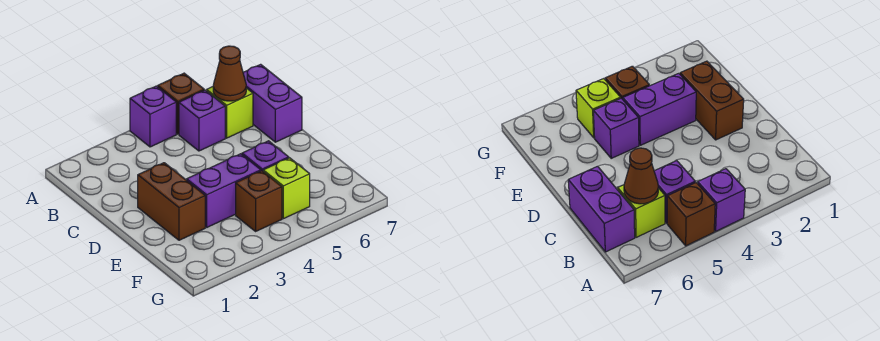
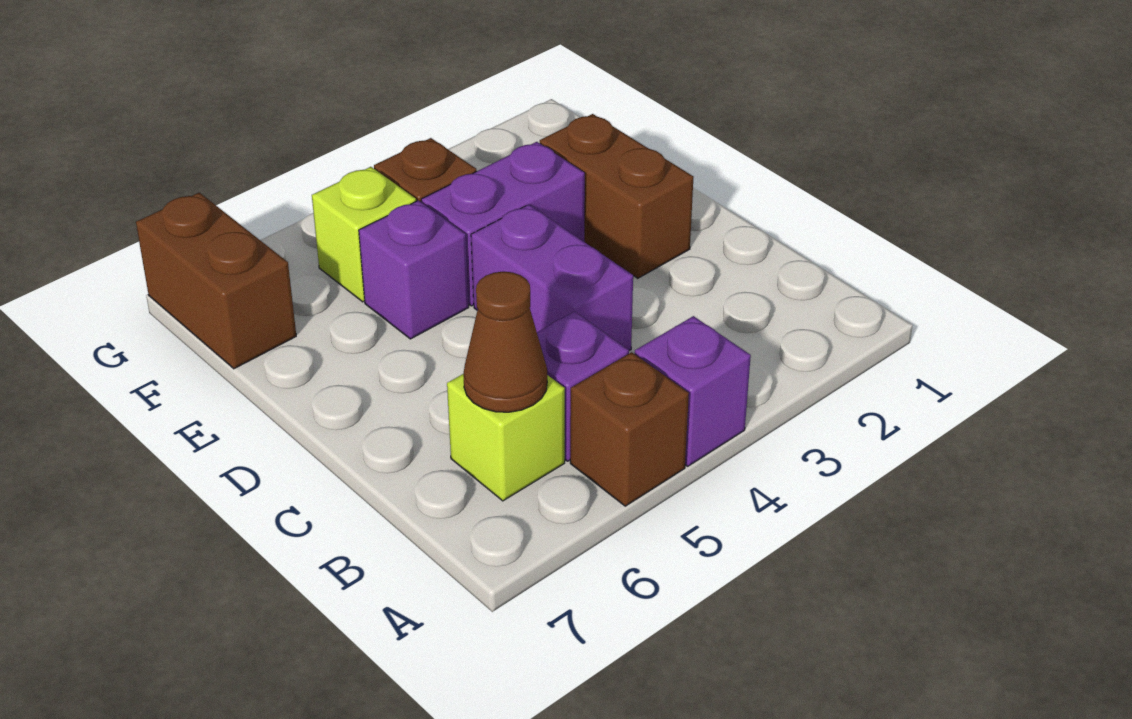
purple brick B7:C7 level 1 -> purple brick C4:D4 level 1
none -> brown brick F7:G7 level 1

